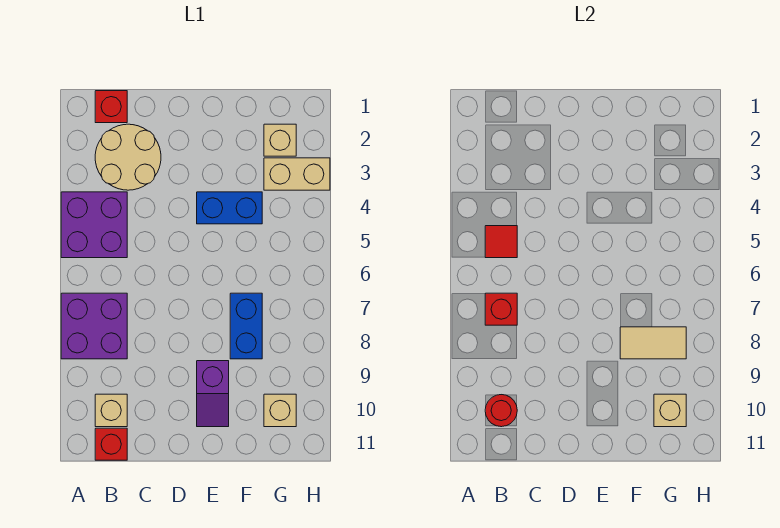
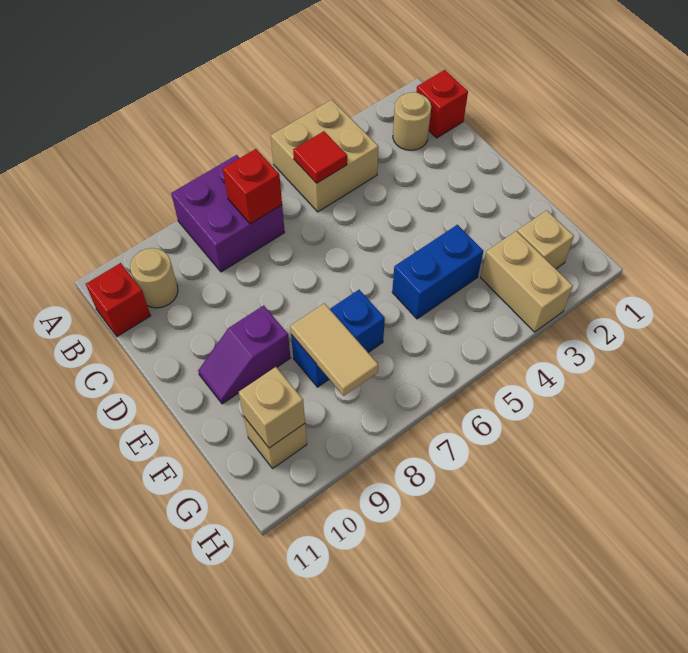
purple brick A4:B5 level 1 -> tan brick A4:B5 level 1
tan round brick B2:C3 level 1 -> tan round brick B2 level 1
tan brick B10 level 1 -> tan round brick B10 level 1
red round brick B10 level 2 -> none
blue brick E4:F4 level 1 -> blue brick F4:F5 level 1

